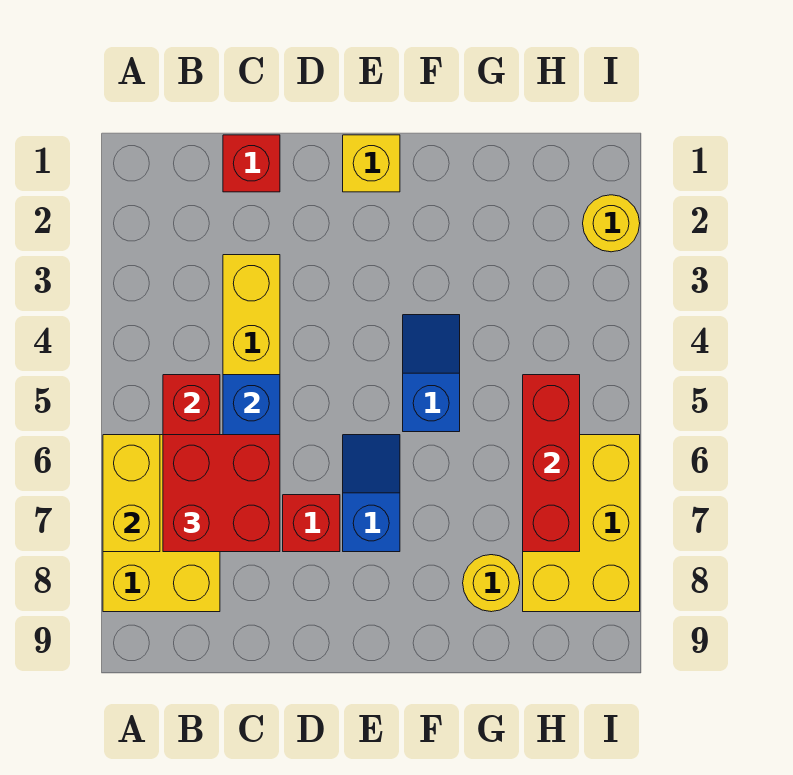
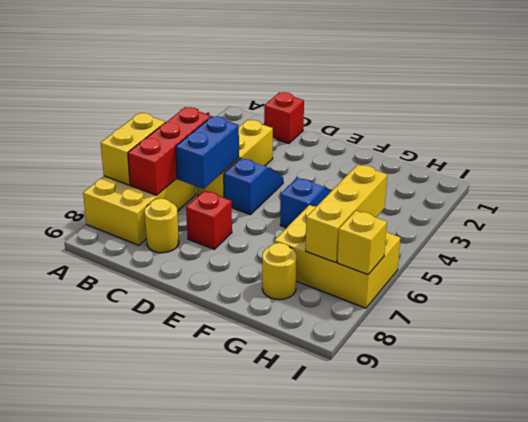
red brick B6:C7 level 3 -> none
yellow brick E1 level 1 -> yellow brick I7 level 2
blue slope E6:E7 level 1 top 7 -> blue slope D4:D5 level 1 top 5
red brick H5:H7 level 2 -> yellow brick H5:H7 level 2
yellow brick H6:I8 level 1 -> yellow brick G6:I7 level 1
yellow round brick I2 level 1 -> yellow round brick C8 level 1

